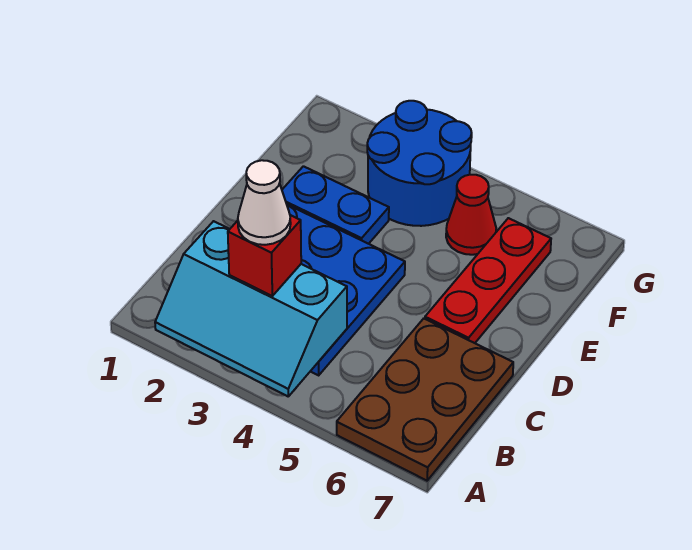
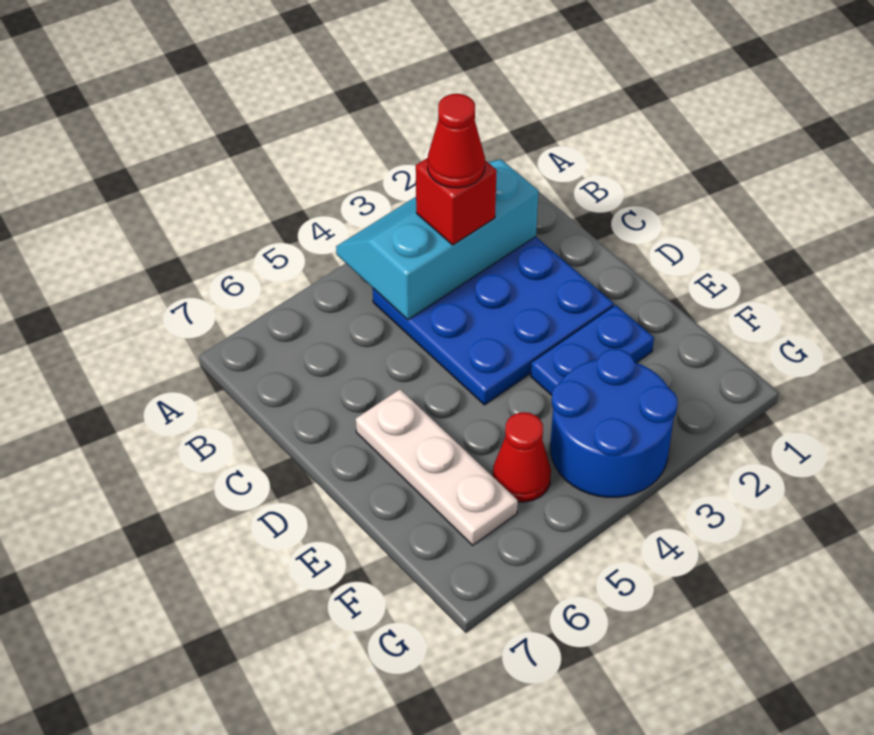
brown plate A6:C7 level 1 -> none
white cone B3 level 4 -> red cone B3 level 4
red plate D6:F6 level 1 -> white plate D6:F6 level 1

